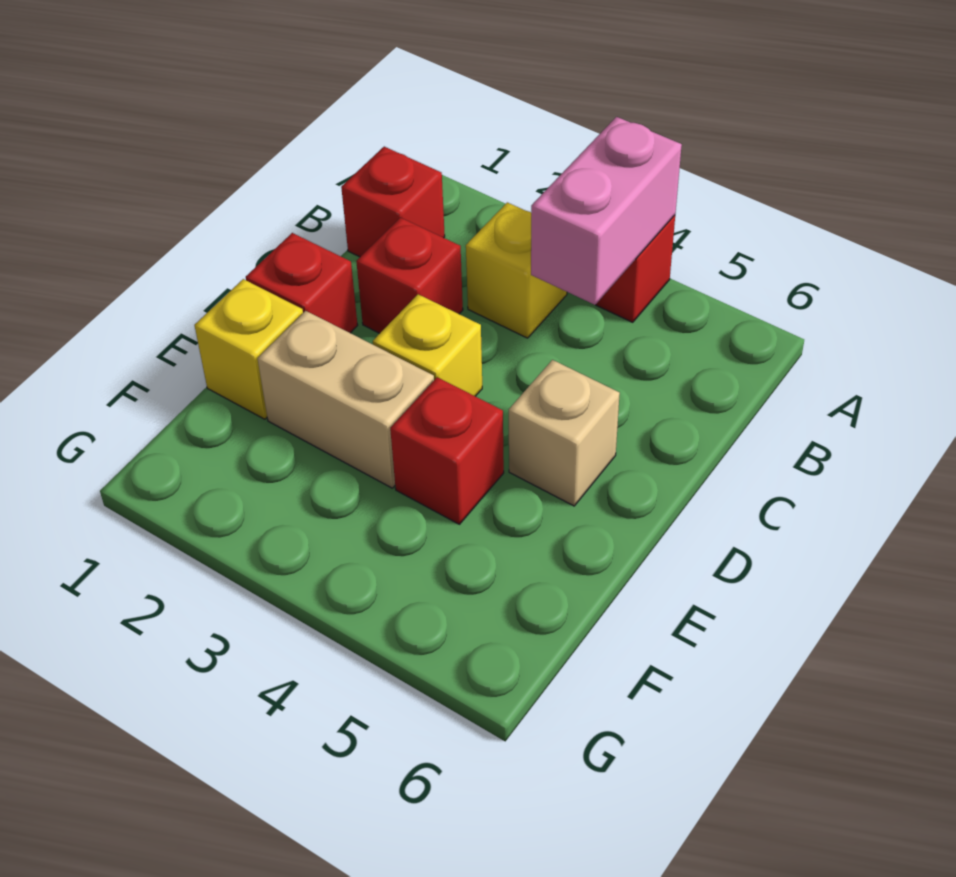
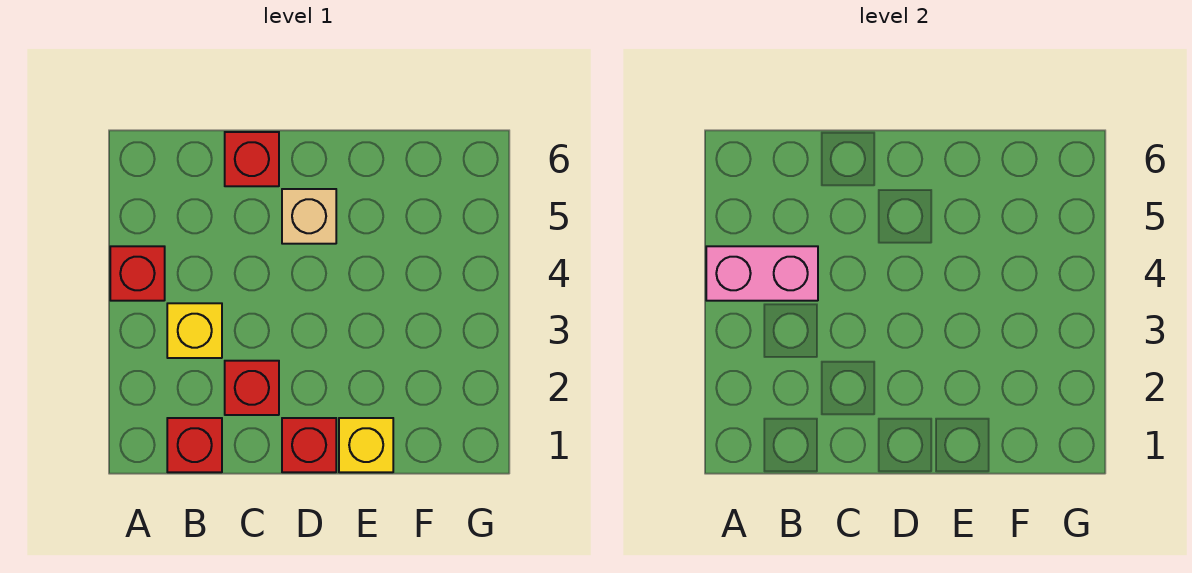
yellow brick D3 level 1 -> none
tan brick E2:E3 level 1 -> none
red brick E4 level 1 -> red brick C6 level 1

